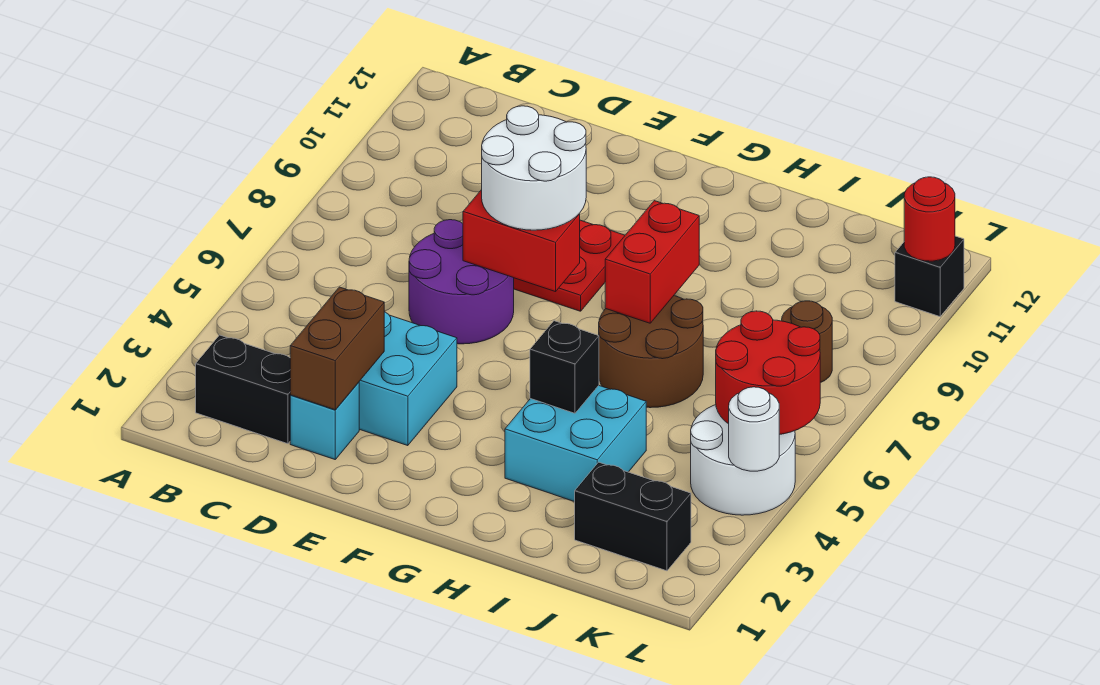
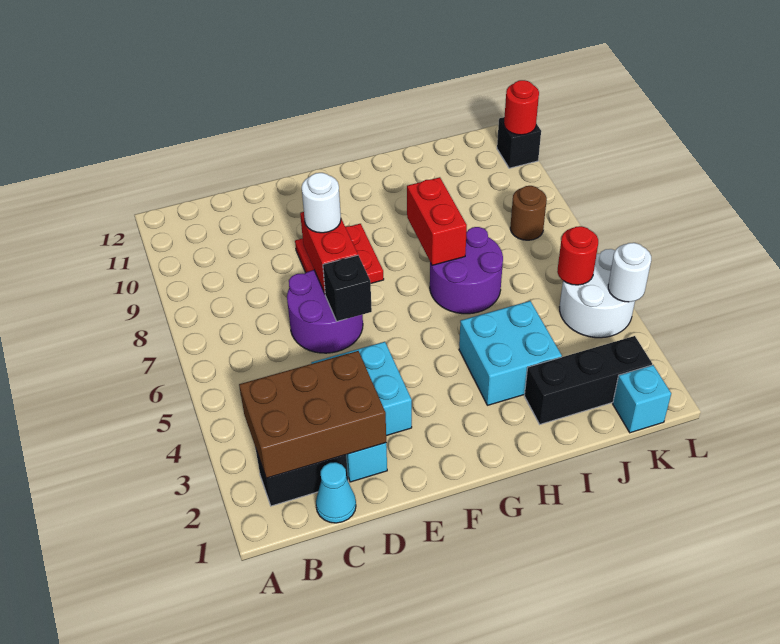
none -> cyan cone C1 level 1
brown brick D2:D3 level 2 -> brown brick B2:D3 level 2
red brick E7:F7 level 2 -> red brick E7:E8 level 2
white round brick E7:F8 level 3 -> white round brick E8 level 3
black brick H4 level 2 -> black brick E6 level 2
brown round brick H6:I7 level 1 -> purple round brick H6:I7 level 1
black brick J2:K2 level 1 -> black brick I2:K2 level 1
none -> cyan brick K1 level 1
red round brick K5:L6 level 2 -> red round brick K5 level 2

